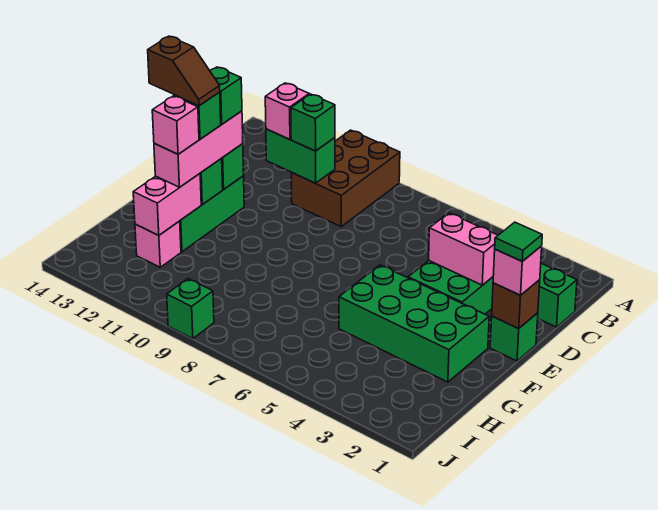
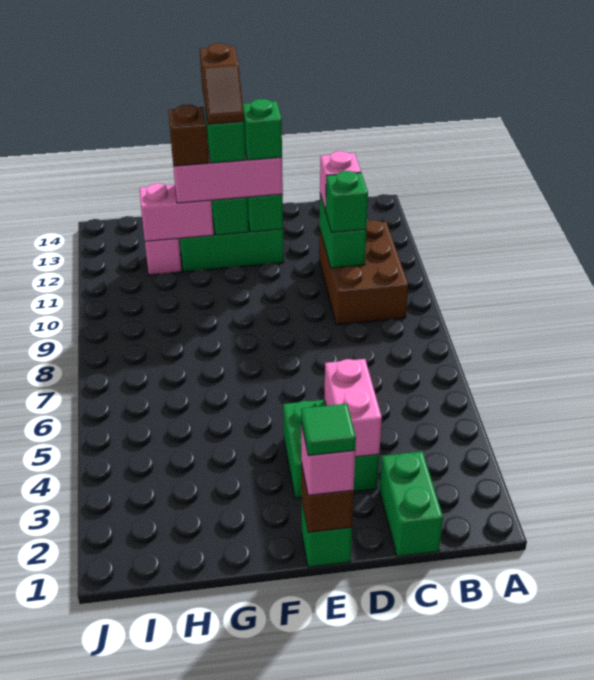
brown brick A9:C10 level 1 -> brown brick B9:C11 level 1
green brick F2:G5 level 1 -> none
pink brick G12 level 4 -> brown brick G12 level 4
green brick J9 level 1 -> none

